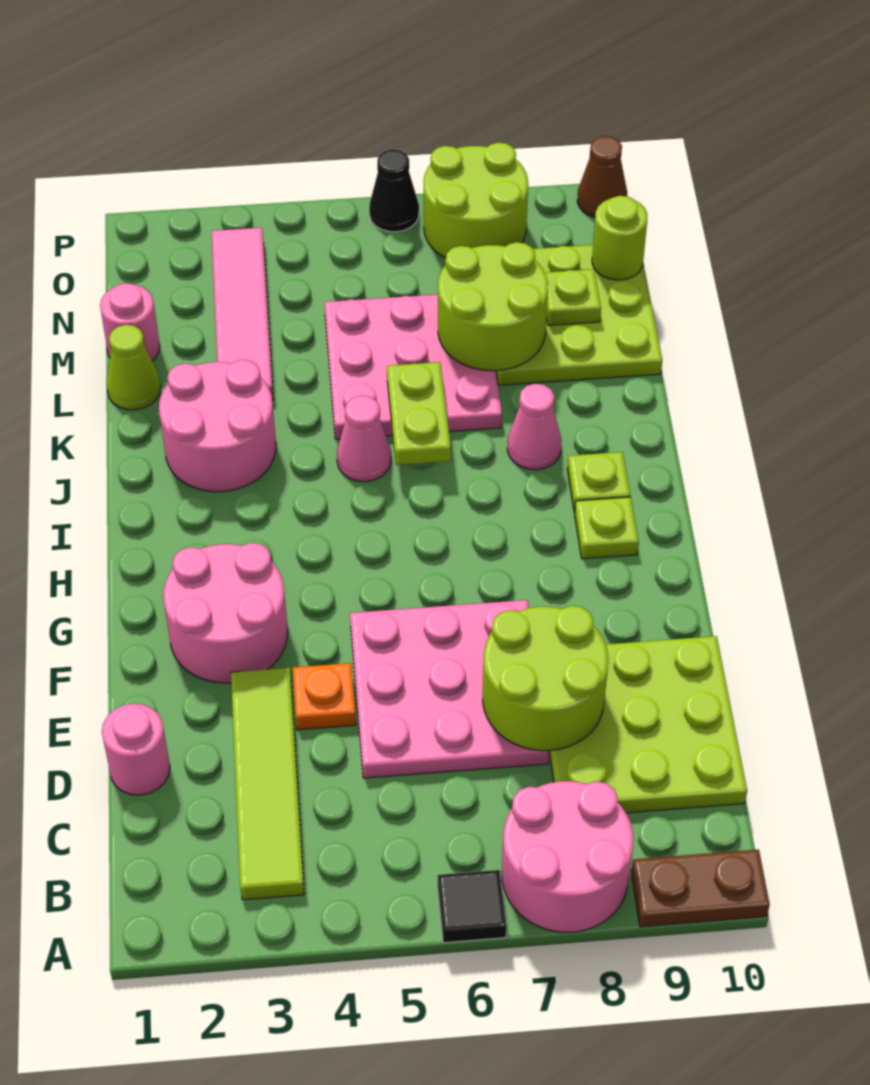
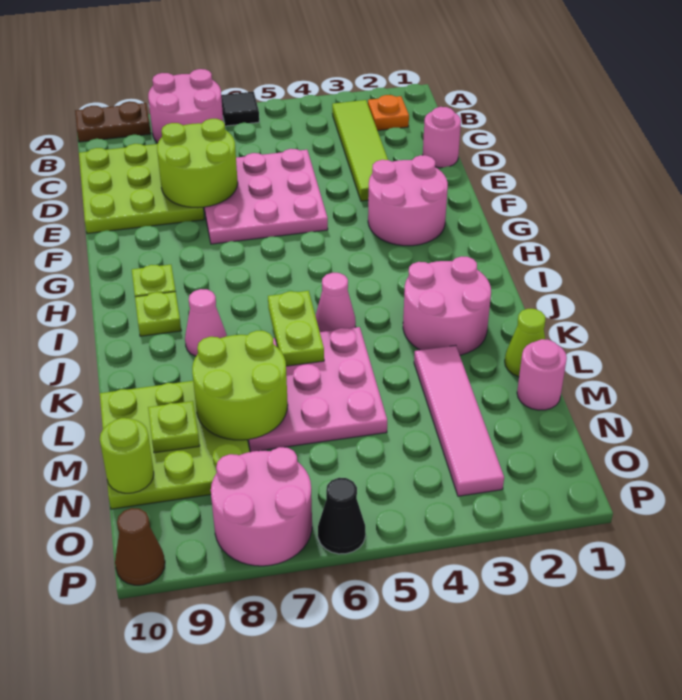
orange plate E4 level 1 -> orange plate B2 level 1
lime round brick O7:P8 level 1 -> pink round brick O7:P8 level 1

